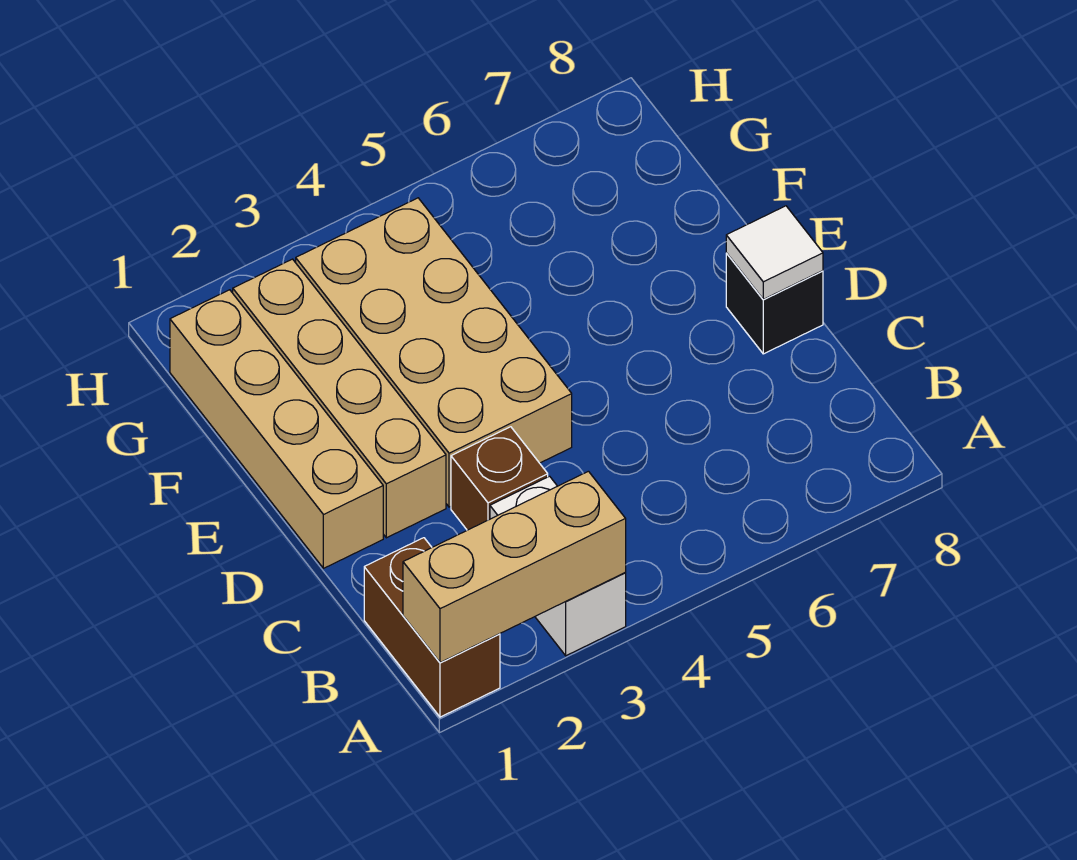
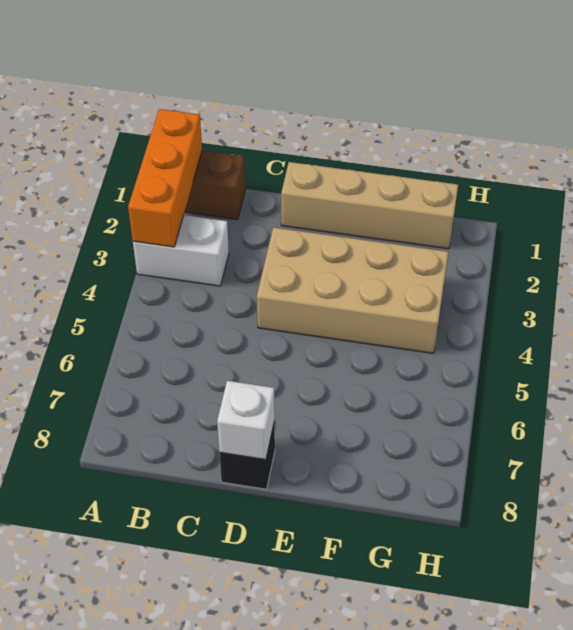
tan brick A1:A3 level 2 -> orange brick A1:A3 level 2
brown brick C3 level 1 -> none
tan brick D2:G2 level 1 -> none
white tile D8 level 2 -> white brick D8 level 2

